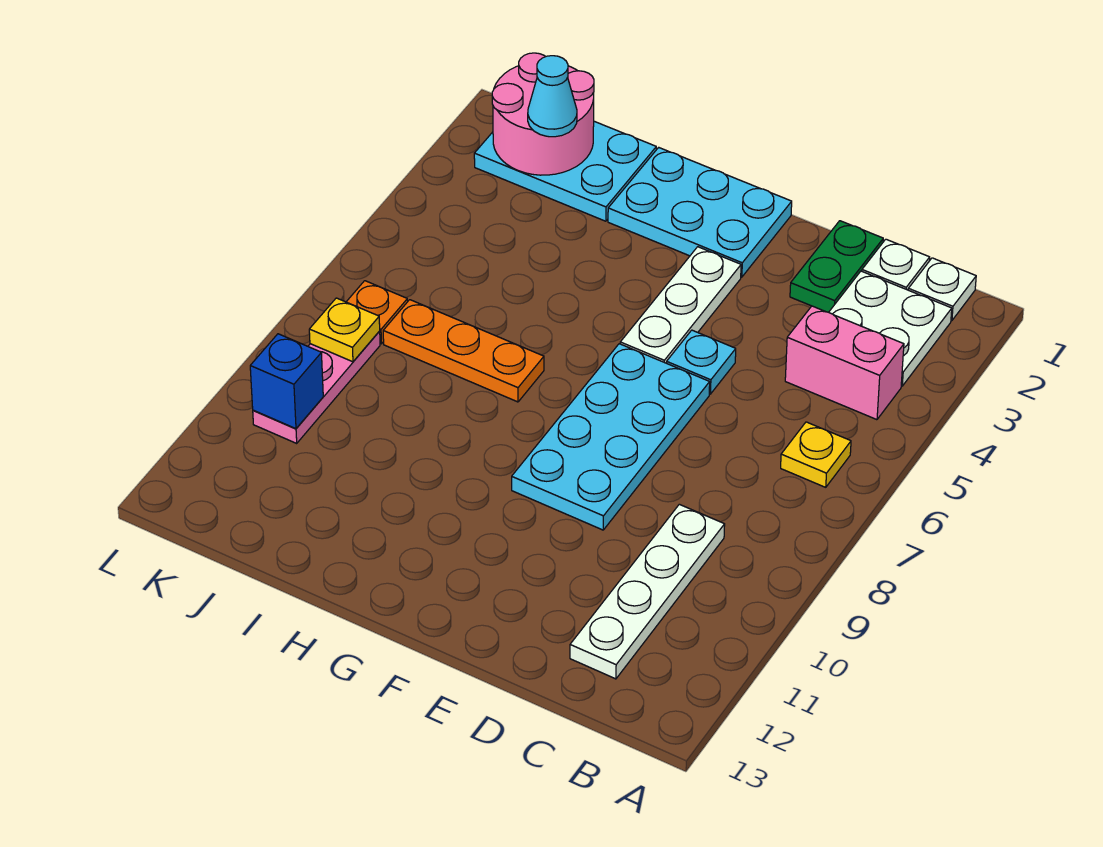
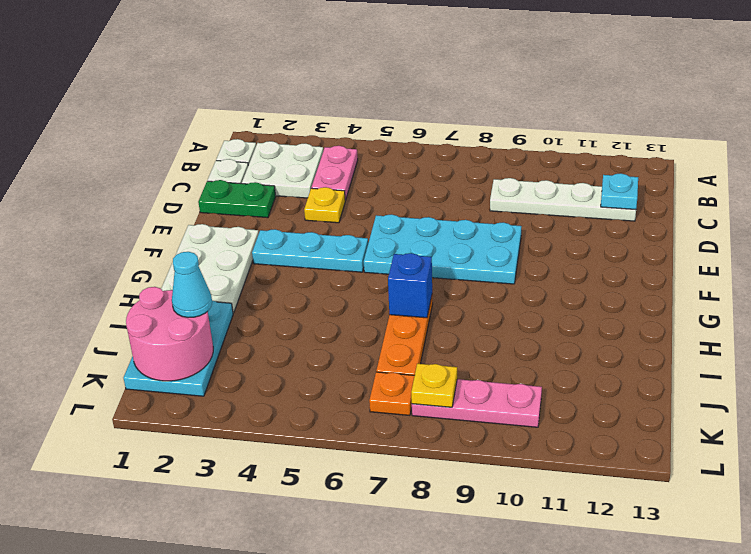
pink brick B4:C4 level 1 -> pink plate B4:C4 level 1
yellow plate B6 level 1 -> yellow plate D4 level 1
cyan plate E5 level 1 -> cyan plate C12 level 2
cyan plate F1:H2 level 1 -> white plate F1:H2 level 1
white plate F3:F5 level 1 -> cyan plate F3:F5 level 1
blue brick K10 level 2 -> blue brick H7 level 2

